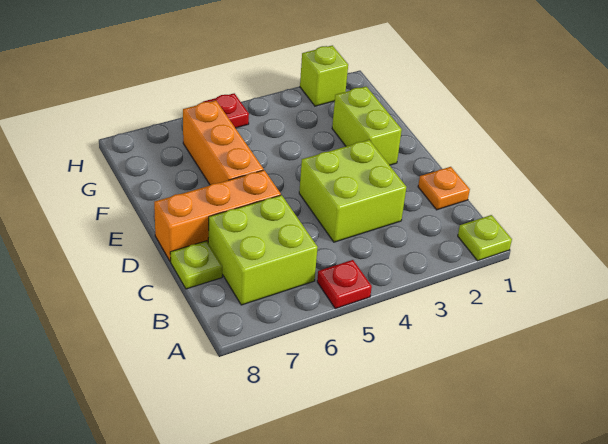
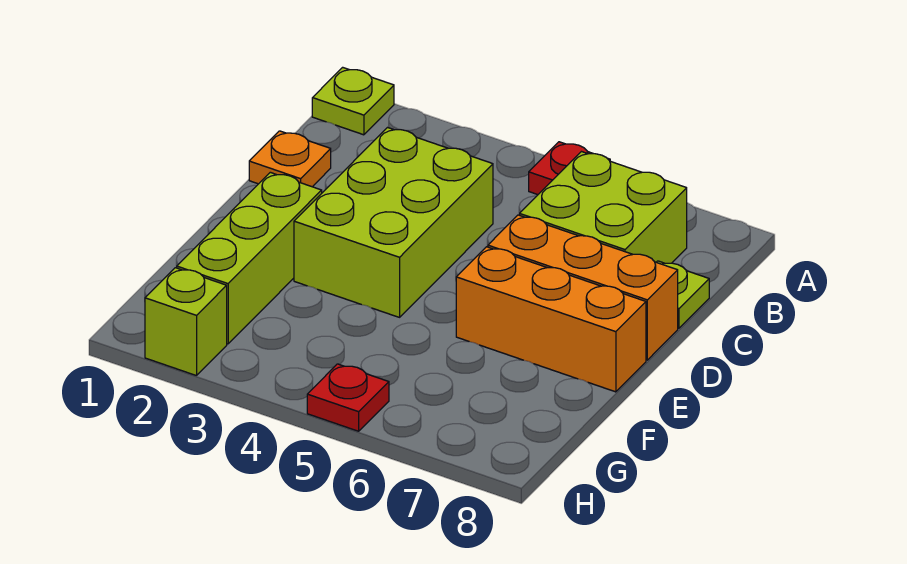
lime brick C3:D4 level 1 -> lime brick C3:E4 level 1
lime brick E2:F2 level 1 -> lime brick E2:G2 level 1
orange brick E6:G6 level 1 -> orange brick E6:E8 level 1

